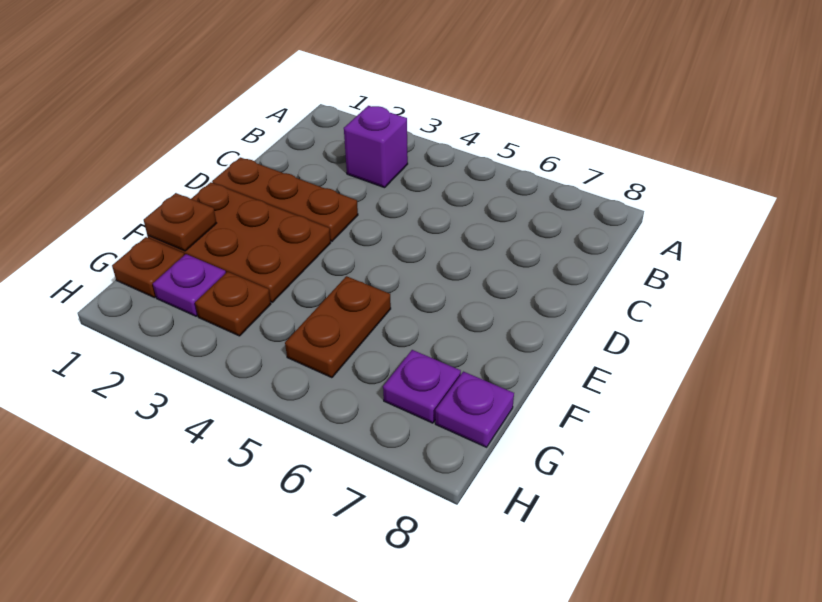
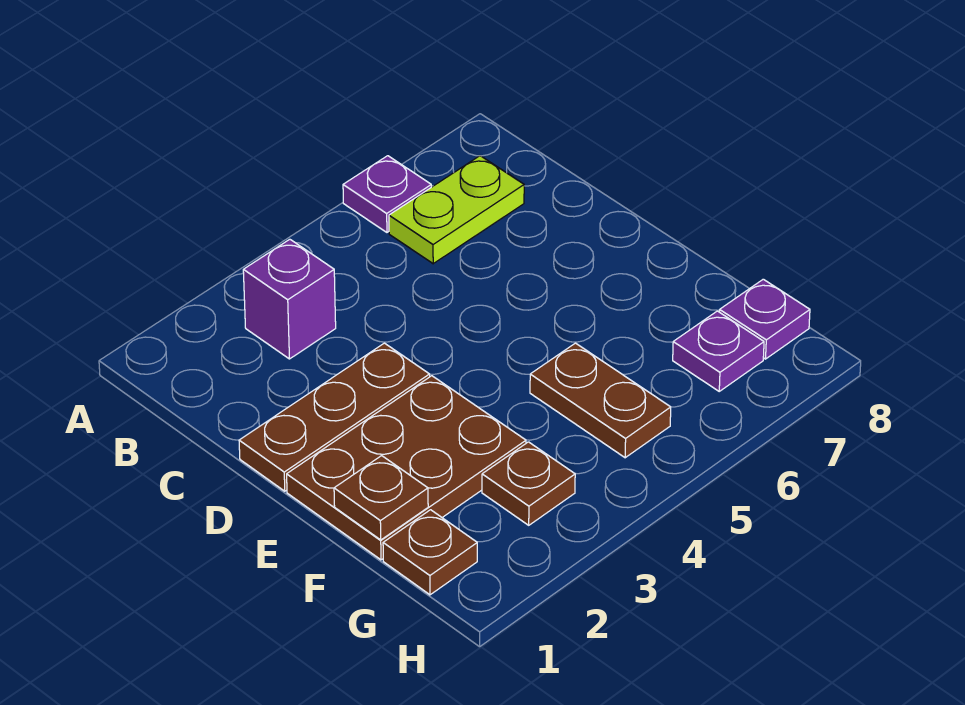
none -> lime plate B6:B7 level 1
purple plate G2 level 1 -> purple plate A6 level 1

